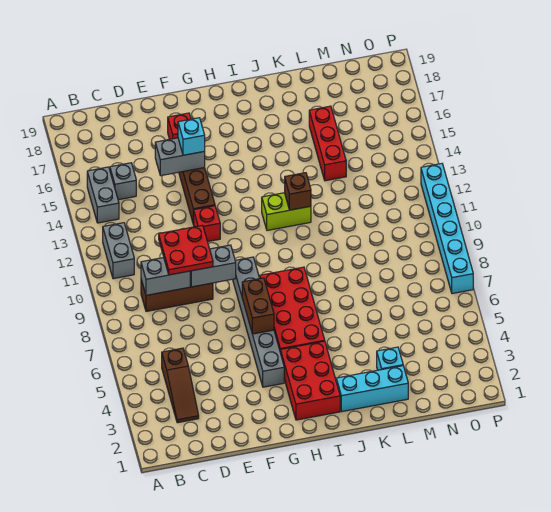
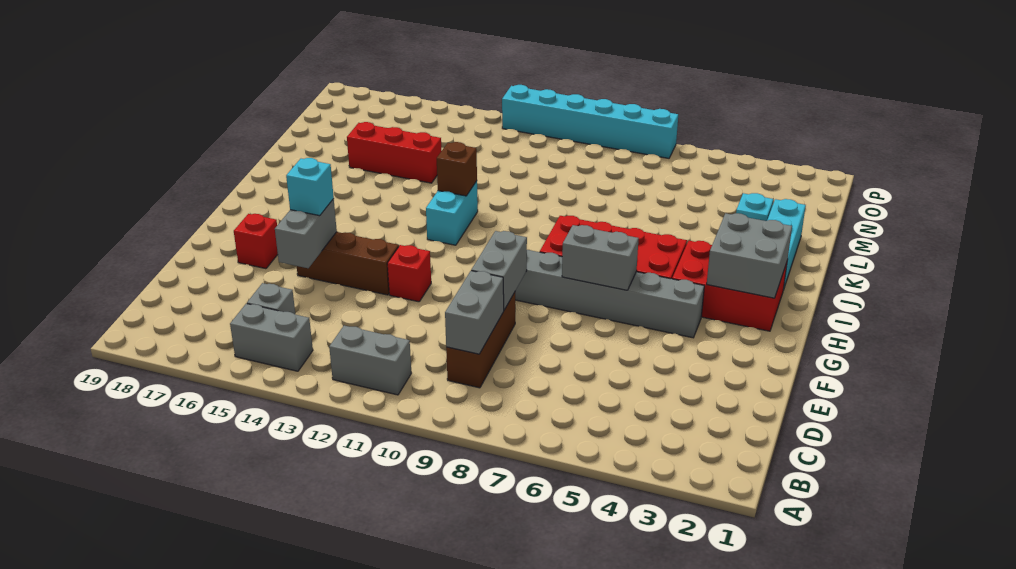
brown slope C3:C5 level 1 top 5 -> none
red plate D9:E10 level 3 -> none
brown brick G6:G7 level 2 -> grey brick G6:G7 level 2
none -> grey brick H2:I3 level 2
lime brick I12:J12 level 1 -> cyan brick I12:J12 level 1

